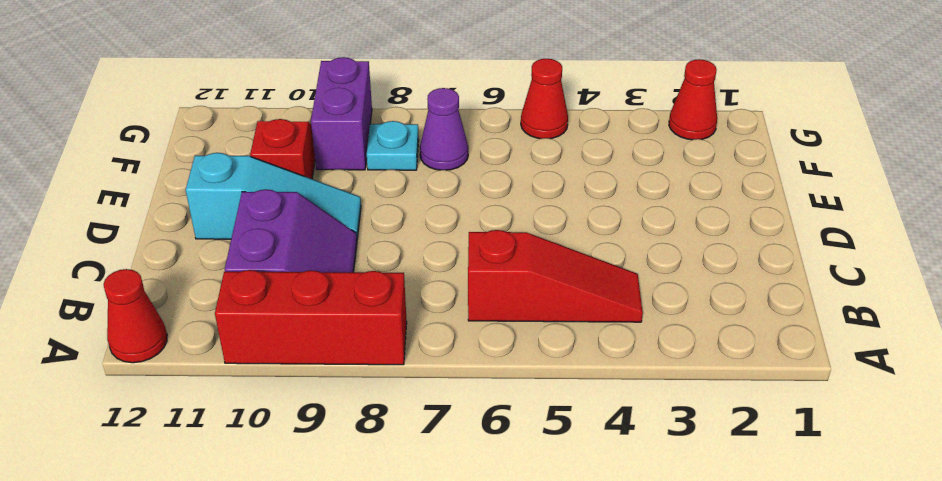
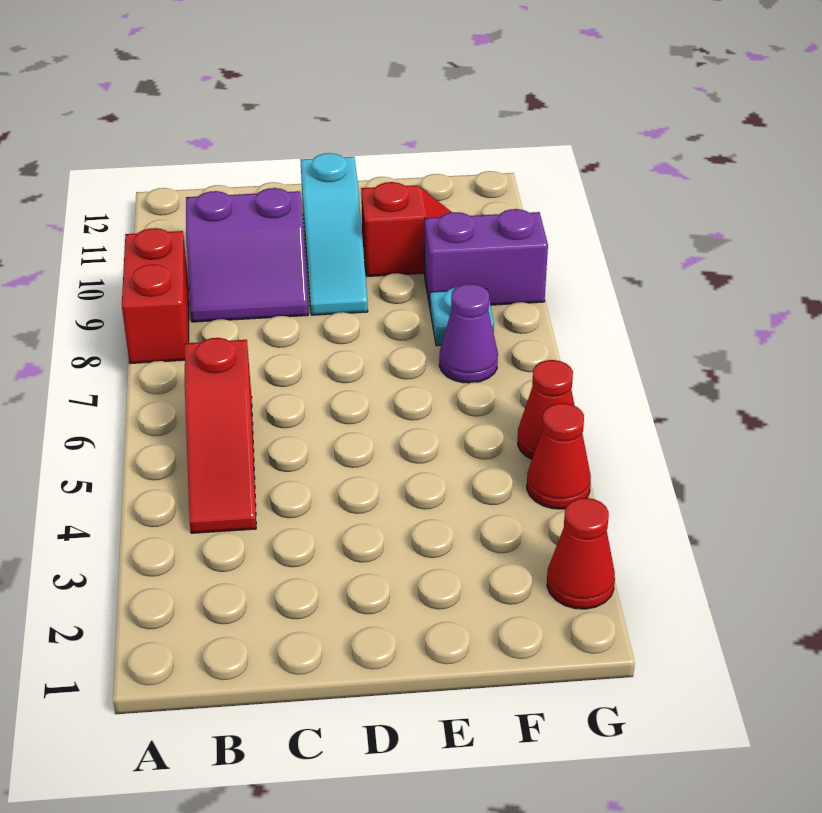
red brick A8:A10 level 1 -> red brick A8:A9 level 1
red cone A12 level 1 -> red cone G4 level 1

